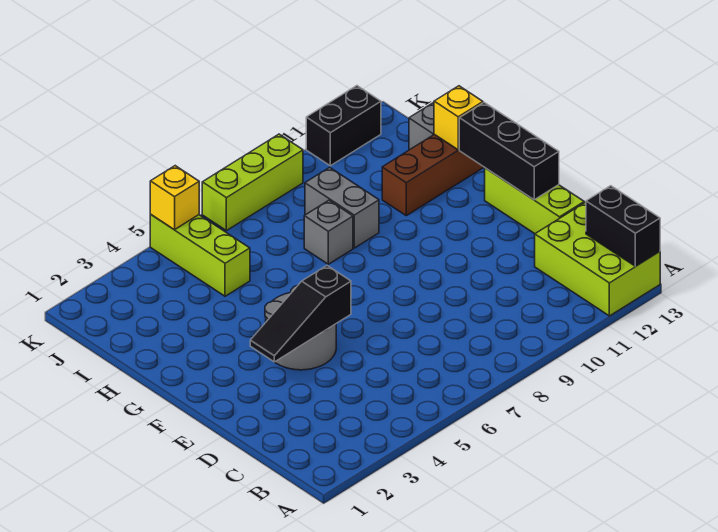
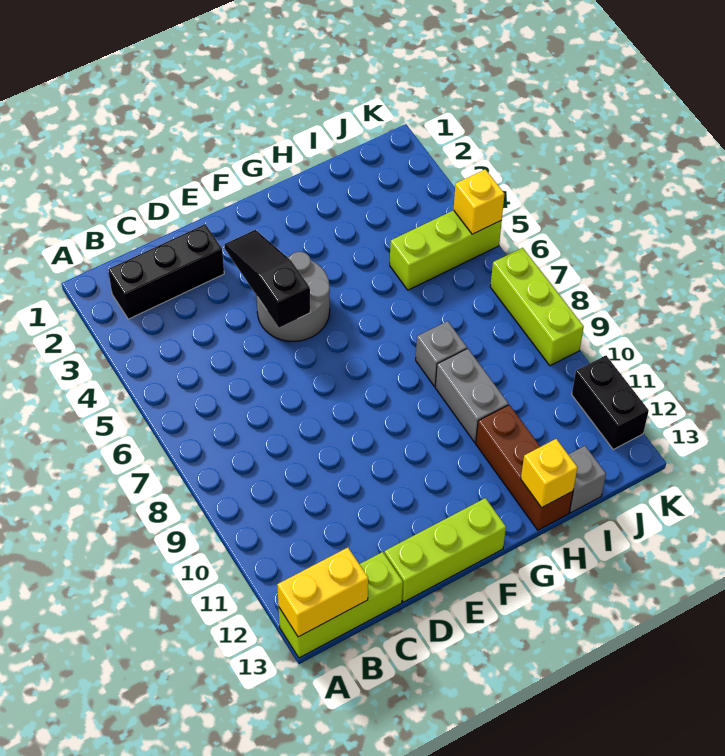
lime brick A12:C13 level 1 -> lime brick A13:C13 level 1
black brick A13:B13 level 2 -> yellow brick A13:B13 level 2
black brick E13:G13 level 2 -> black brick B2:D2 level 1
grey brick H9:I9 level 1 -> grey brick H9:H10 level 1

